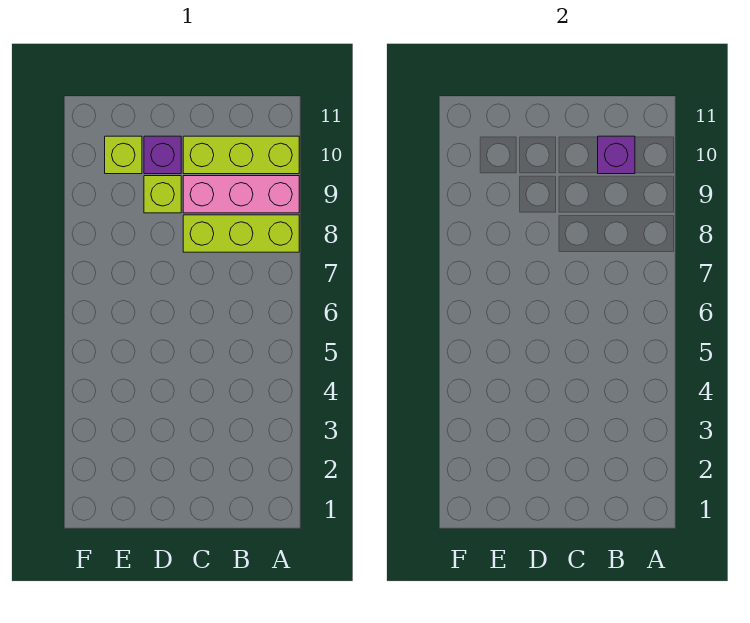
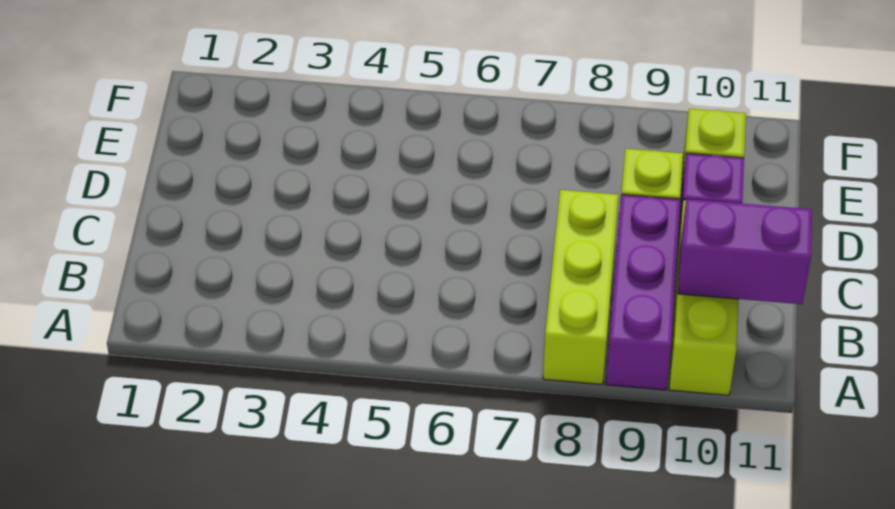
pink brick A9:C9 level 1 -> purple brick A9:C9 level 1
purple brick B10 level 2 -> purple brick B10:B11 level 2

